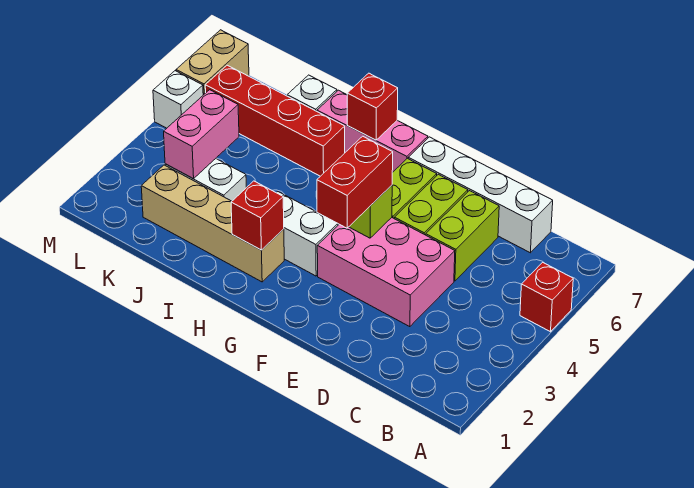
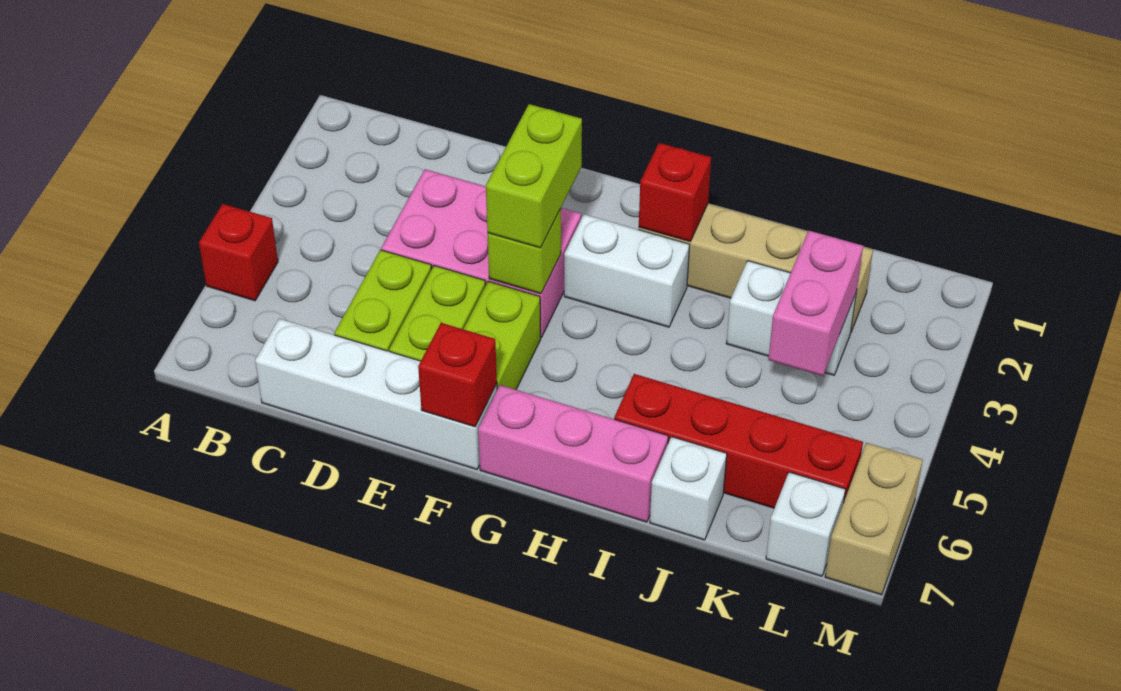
red brick F3:F4 level 3 -> lime brick F3:F4 level 3
red brick H7 level 2 -> red brick F7 level 2
white brick M5 level 1 -> white brick L7 level 1

